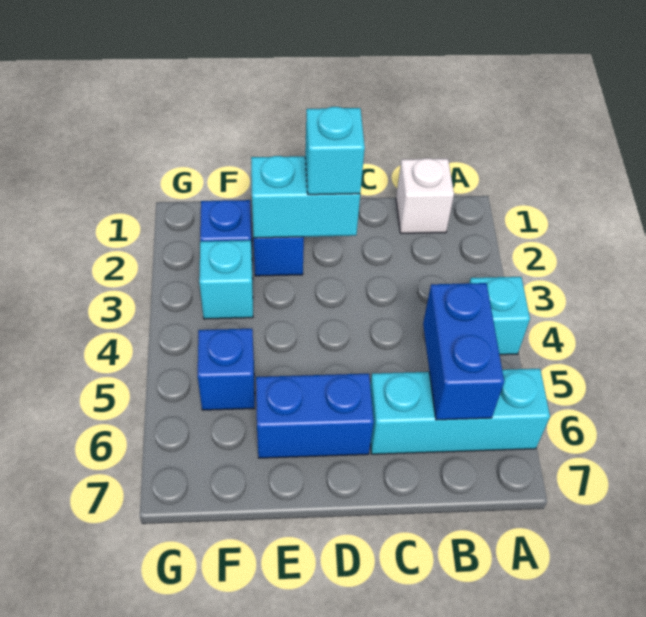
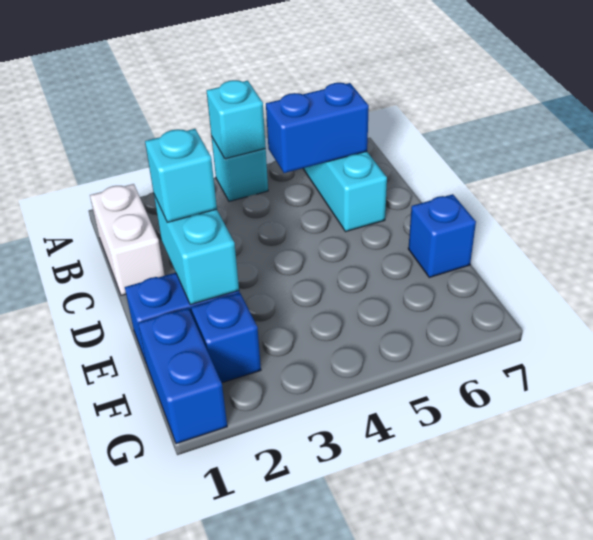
white brick B1 level 1 -> white brick B1:C1 level 1
blue brick D6:E6 level 1 -> blue brick F1:G1 level 1
cyan brick F3 level 1 -> cyan brick A4 level 2
blue brick F5 level 1 -> blue brick E7 level 1

